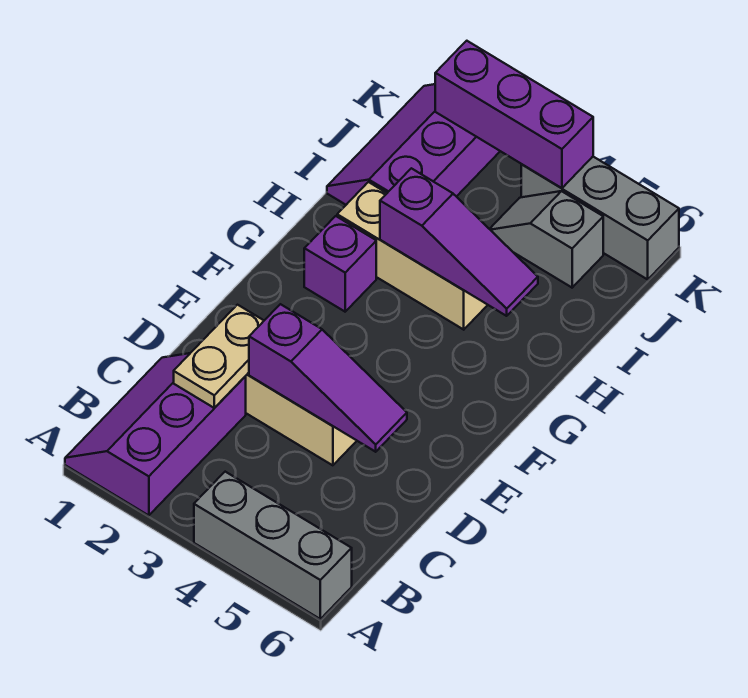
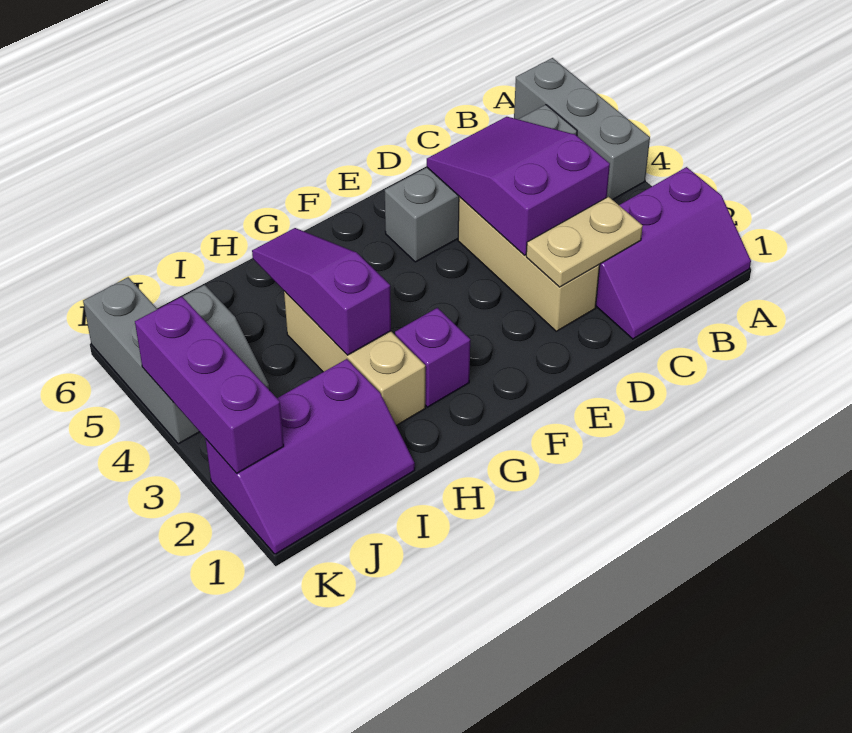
none -> grey brick B5:E5 level 1
purple slope D3:D5 level 2 top 3 -> purple slope C3:D5 level 2 top 3

